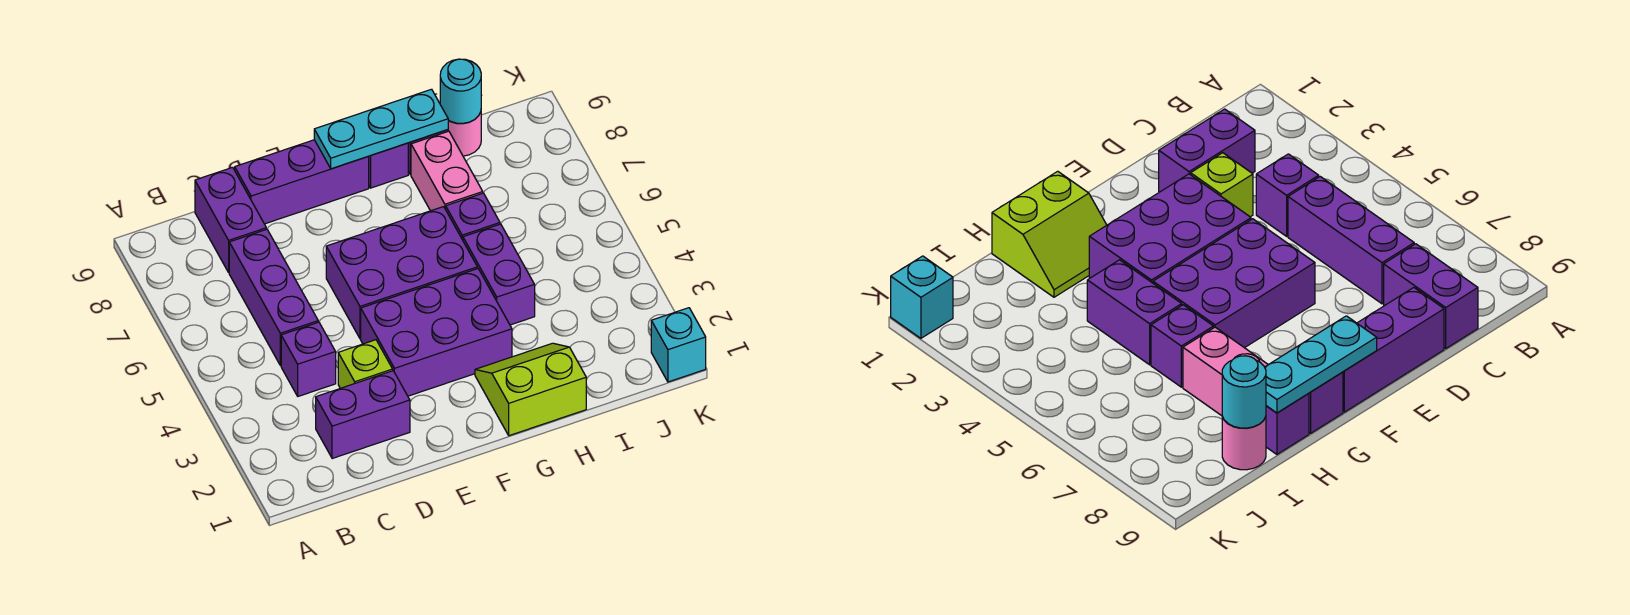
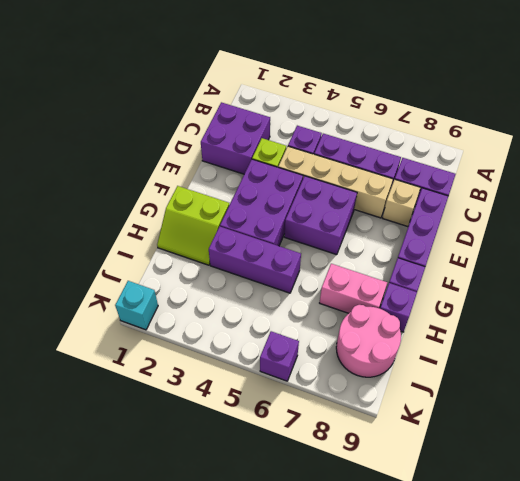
purple brick C2:D2 level 1 -> purple brick C1:D2 level 1
none -> tan brick D4:D7 level 1
none -> tan brick D8 level 1
purple brick E5:G6 level 1 -> purple brick E5:F6 level 1
cyan plate F9:H9 level 2 -> none
lime slope G1:H2 level 1 top 1 -> lime slope G1:H2 level 1 top G
purple brick H4:H5 level 1 -> purple brick H3:H5 level 1
purple brick H6 level 1 -> purple brick K6 level 1
pink round brick I9 level 1 -> pink round brick I8:J9 level 1
cyan round brick I9 level 2 -> none

